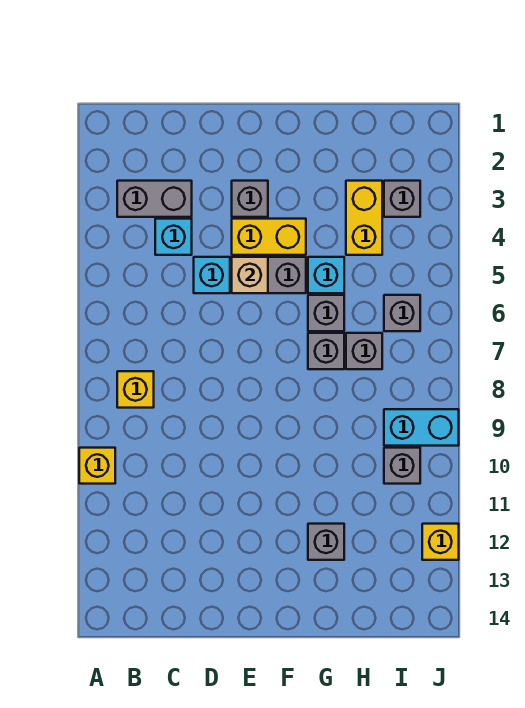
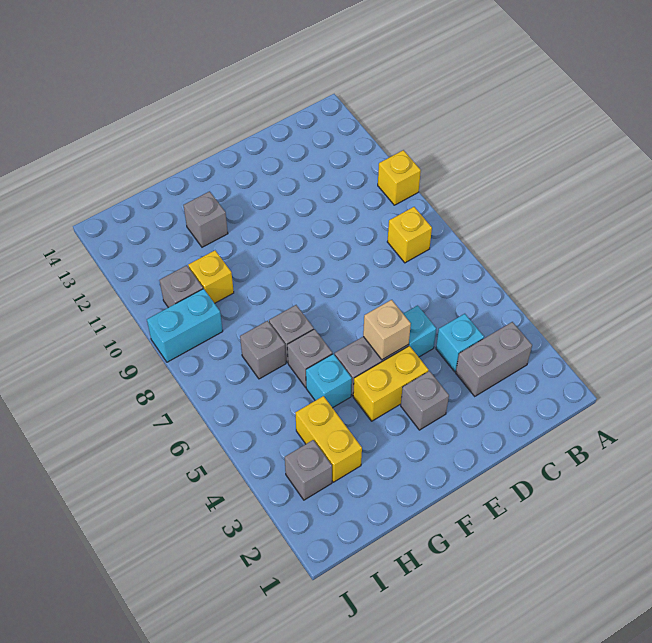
grey brick I6 level 1 -> none
yellow brick J12 level 1 -> yellow brick H10 level 1

